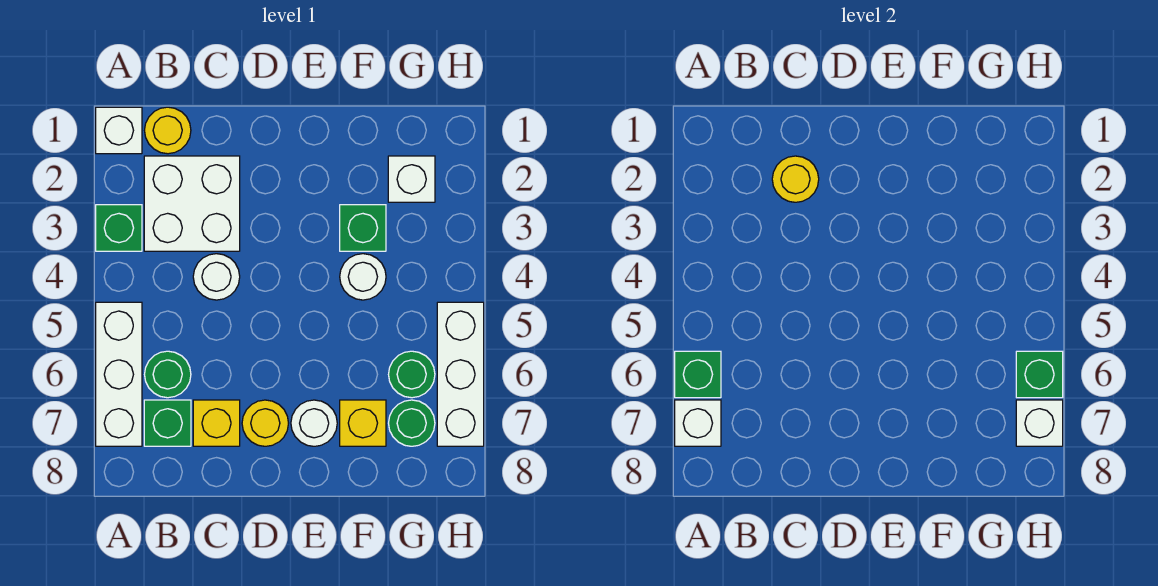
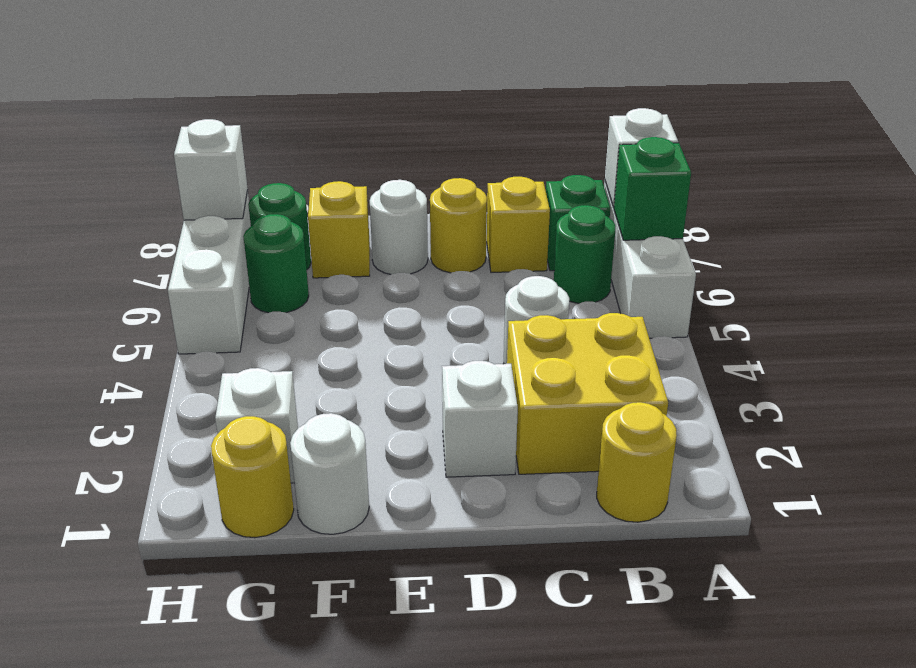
white brick A1 level 1 -> white brick D2 level 1
green brick A3 level 1 -> none
white brick B2:C3 level 1 -> yellow brick B2:C3 level 1
yellow round brick C2 level 2 -> yellow round brick G1 level 1
green brick F3 level 1 -> none
white round brick F4 level 1 -> white round brick F1 level 1
green brick H6 level 2 -> none

